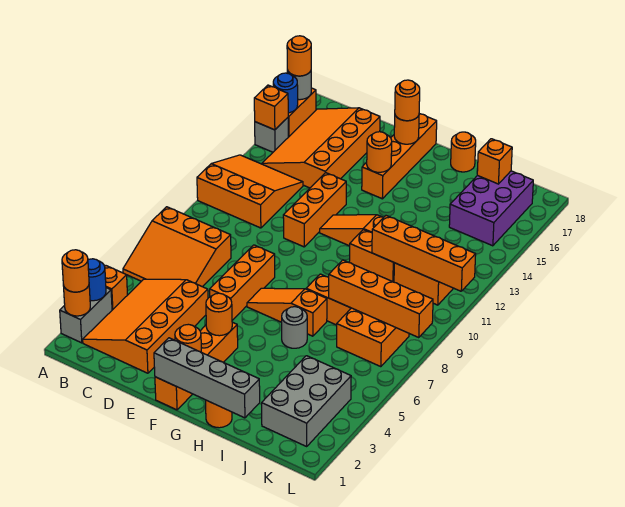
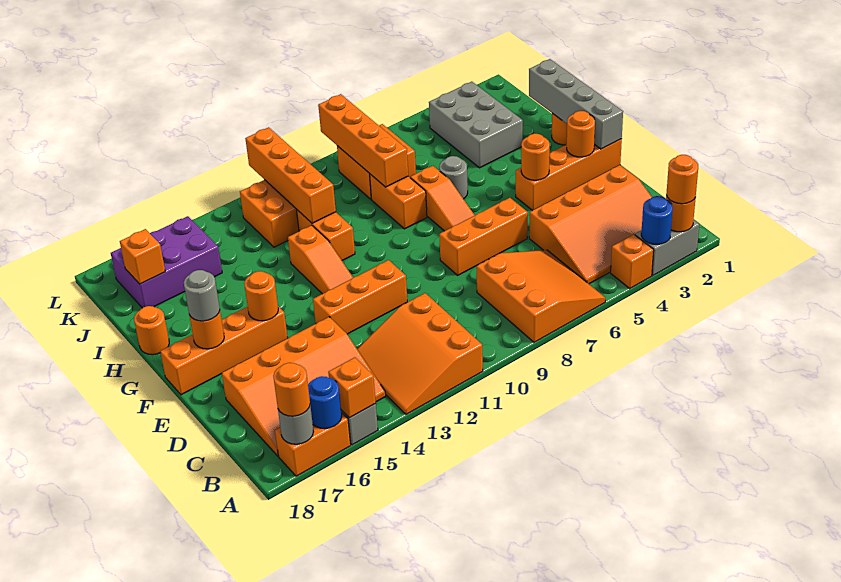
orange round brick F17 level 3 -> grey round brick F17 level 3
grey brick J2:K4 level 1 -> grey brick I3:K4 level 1

